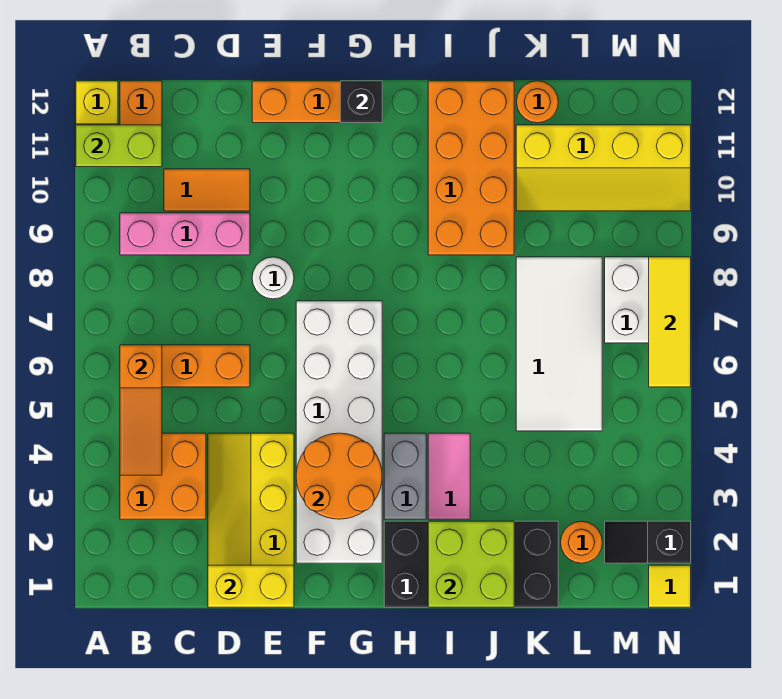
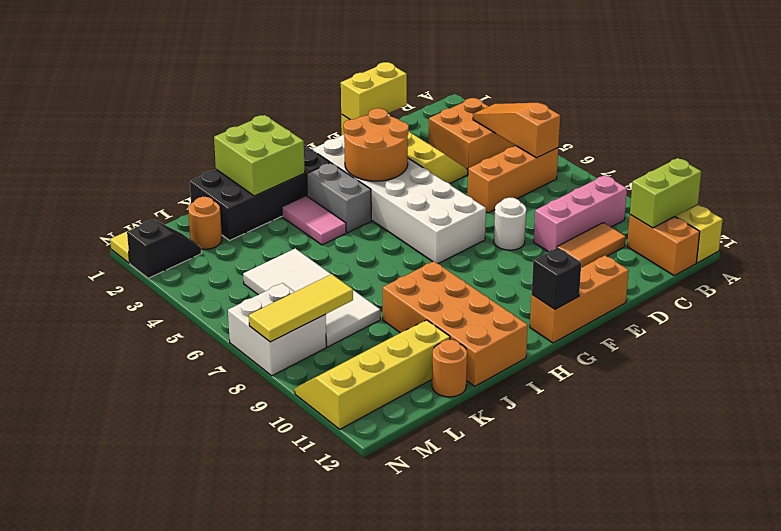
yellow tile N6:N8 level 2 -> yellow tile L8:N8 level 2

